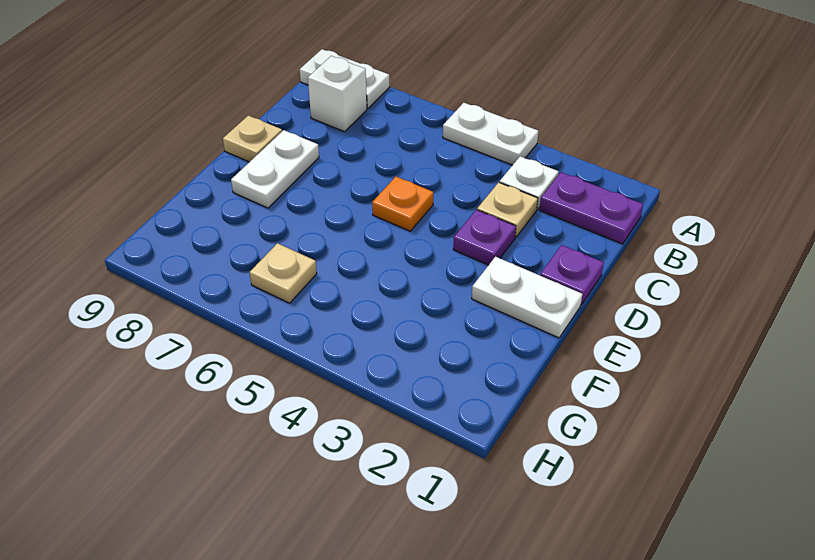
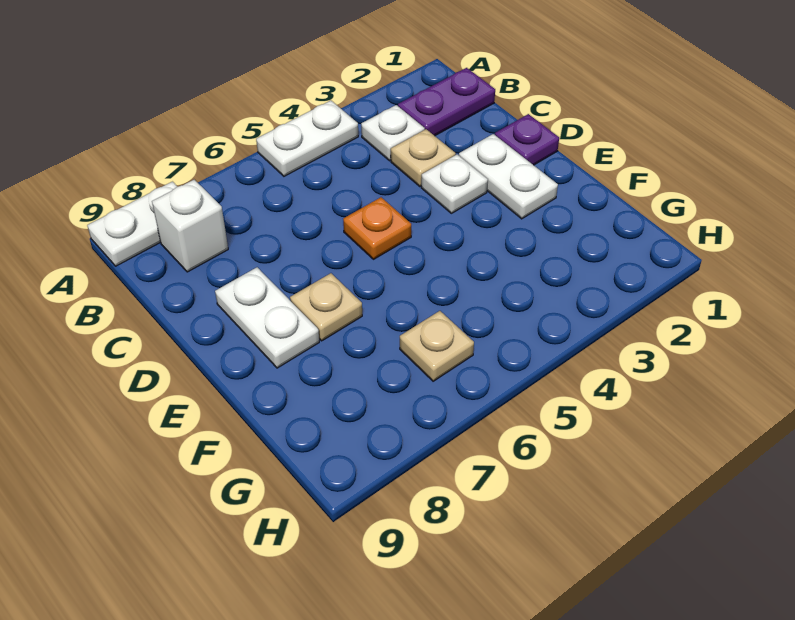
purple plate D3 level 1 -> white plate D3 level 1
tan plate D9 level 1 -> tan plate E7 level 1
white plate E1:E2 level 1 -> white plate D2:E2 level 1

